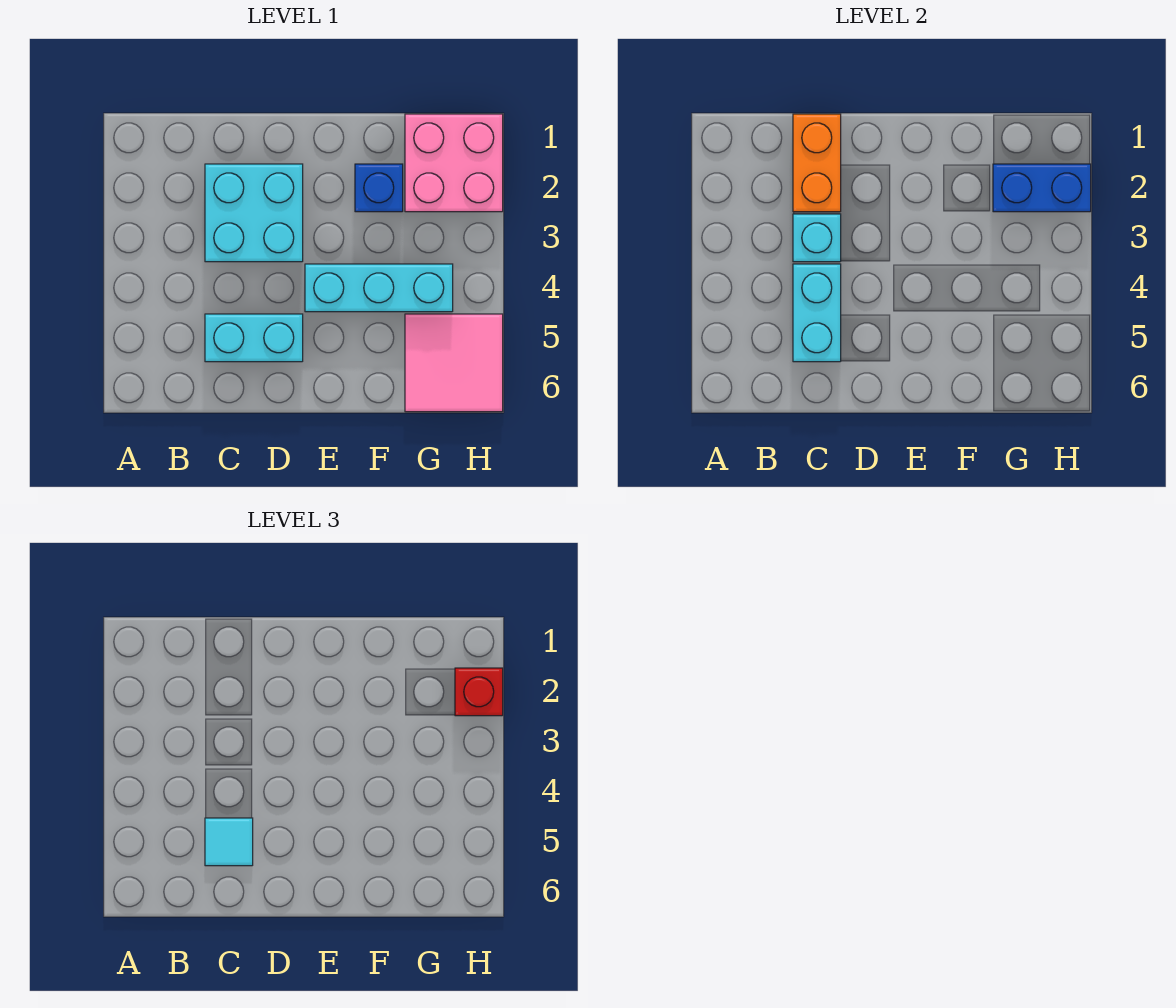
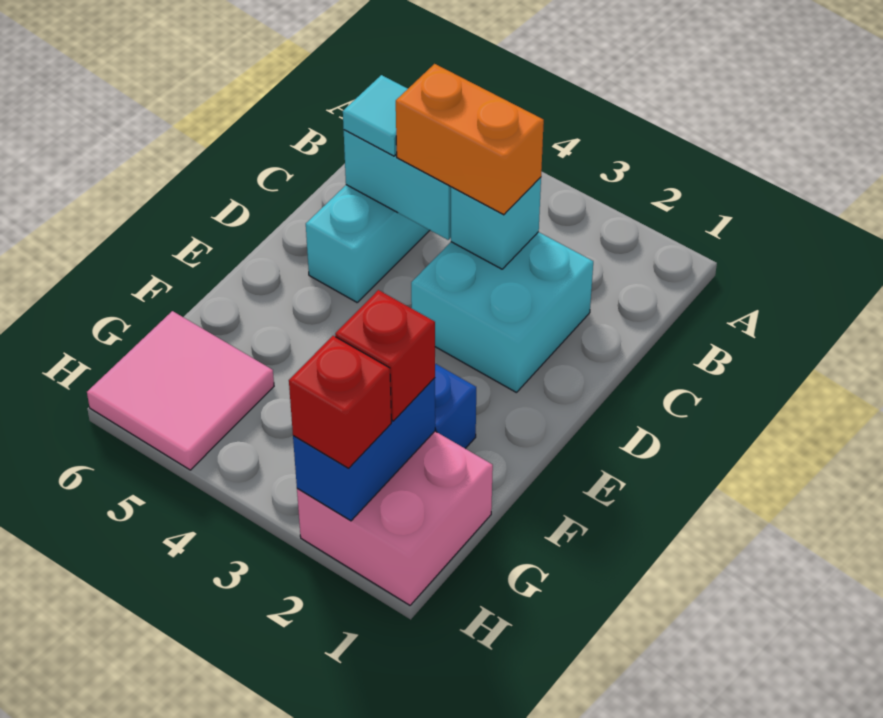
orange brick C1:C2 level 2 -> orange brick C3:C4 level 3
cyan brick E4:G4 level 1 -> none
none -> red brick G2 level 3

